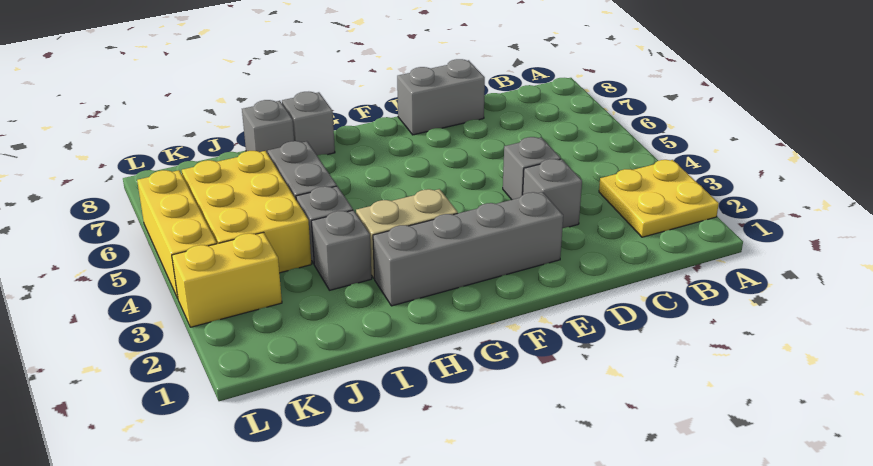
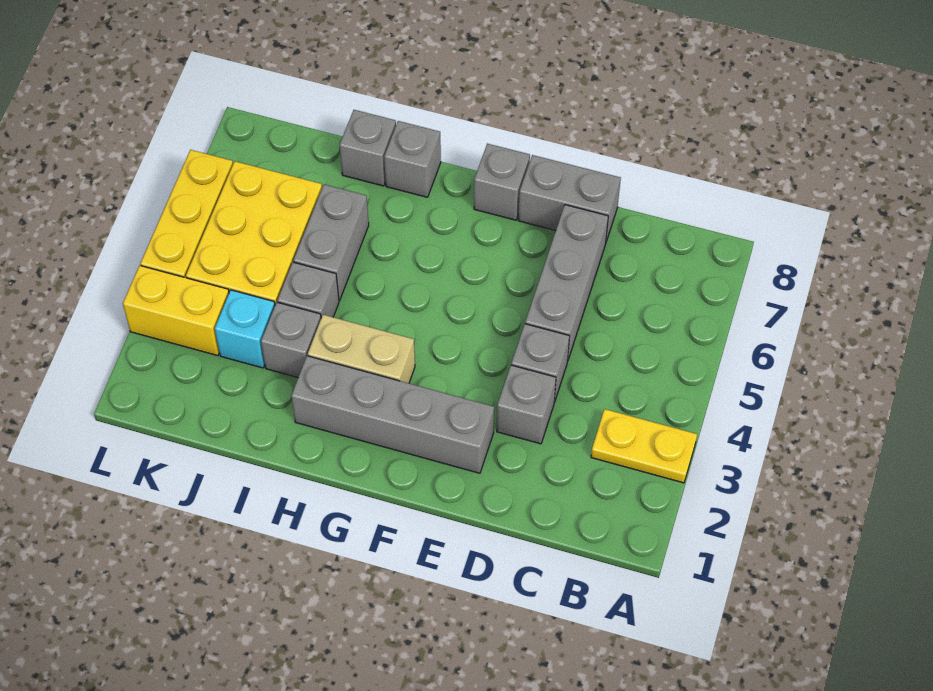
yellow plate A2:B3 level 1 -> yellow plate A3:B3 level 1
none -> grey brick D5:D7 level 1
none -> grey brick F8 level 1
none -> cyan brick J3 level 1

